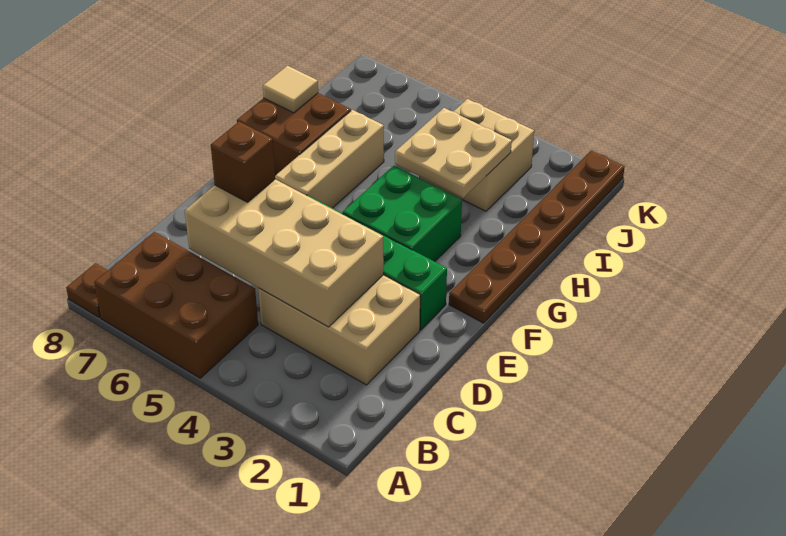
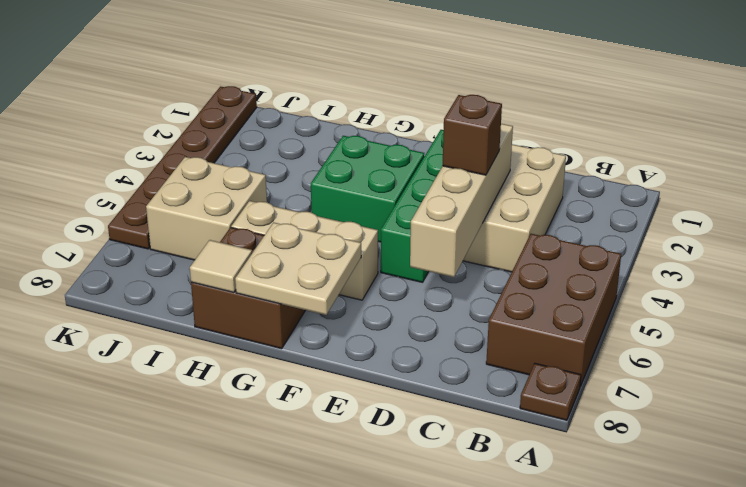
tan brick C3:D6 level 2 -> tan brick D3:D6 level 2
brown brick D6 level 3 -> brown brick D4 level 3
brown plate F1:K1 level 1 -> brown plate K1:K6 level 1
tan plate H3:I4 level 2 -> tan plate F7:G8 level 2
tan brick I3:J4 level 1 -> tan brick I5:J6 level 1

